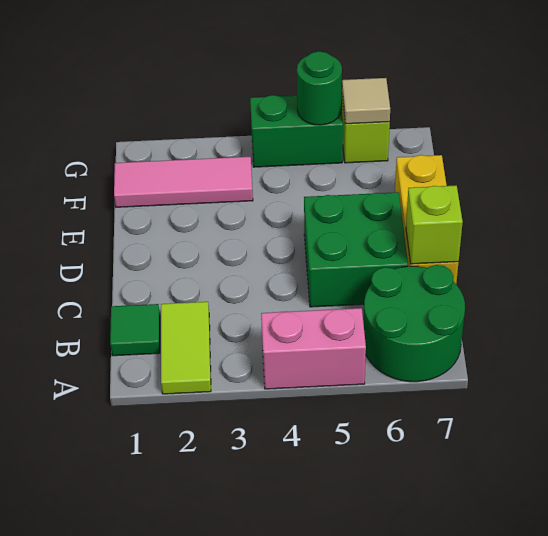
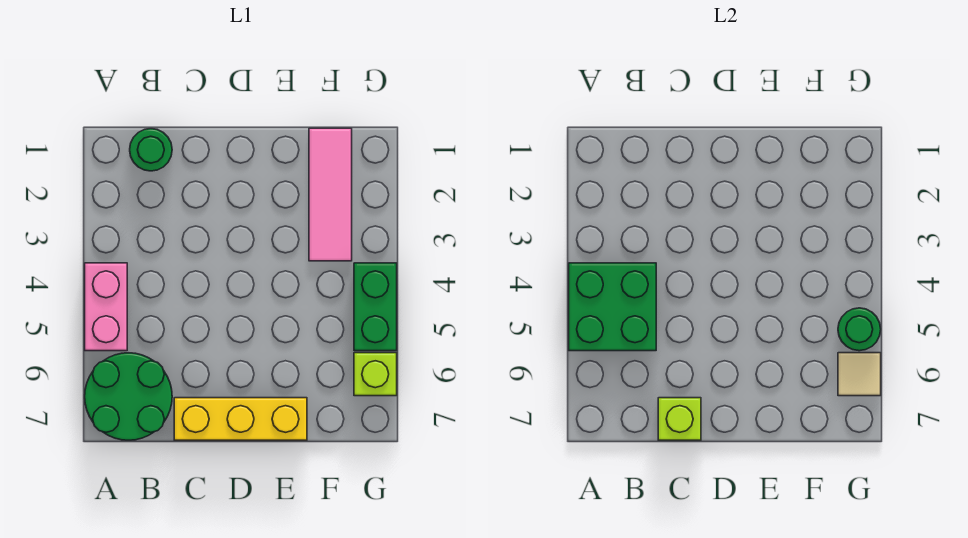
lime tile A2:B2 level 1 -> none
green tile B1 level 1 -> green round brick B1 level 1
green brick C5:D6 level 1 -> green brick A4:B5 level 2

